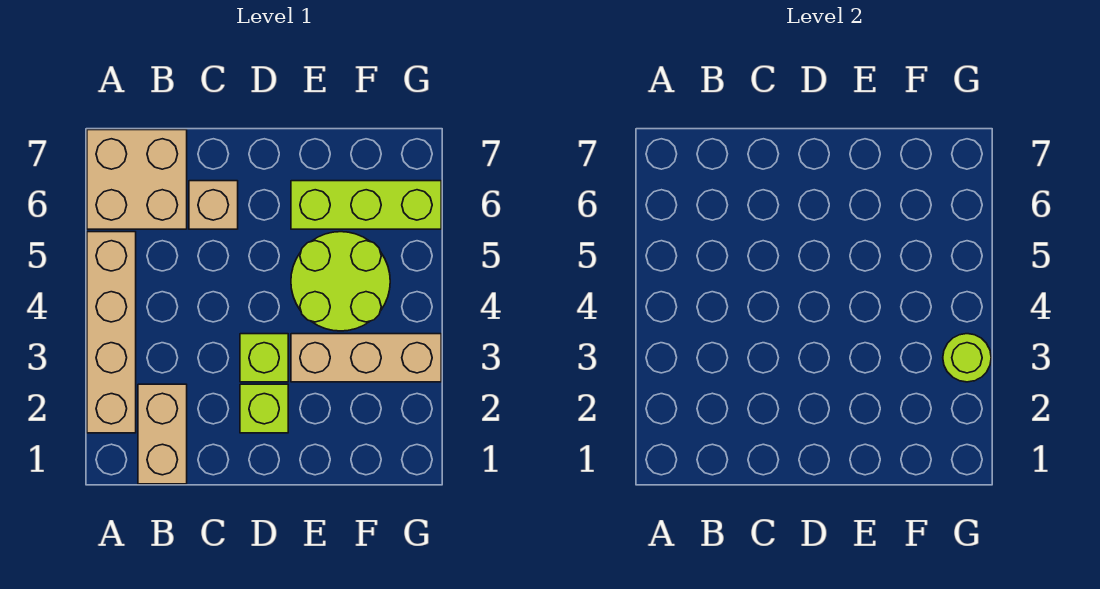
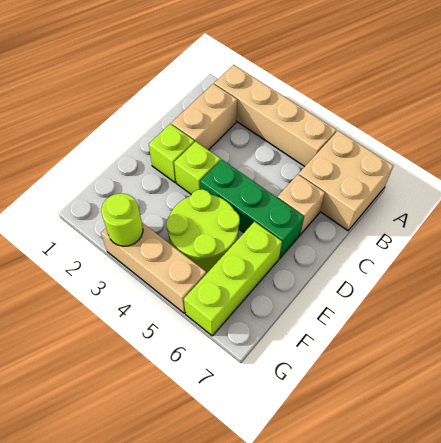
tan brick B1:B2 level 1 -> tan brick B2:C2 level 1
none -> green brick D4:D6 level 1
tan brick E3:G3 level 1 -> tan brick G3:G5 level 1

